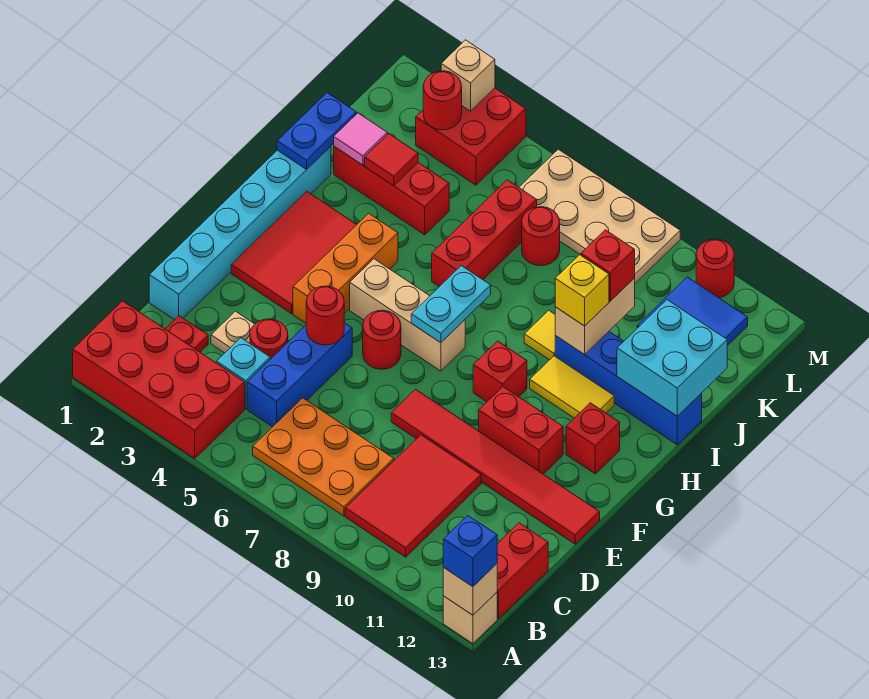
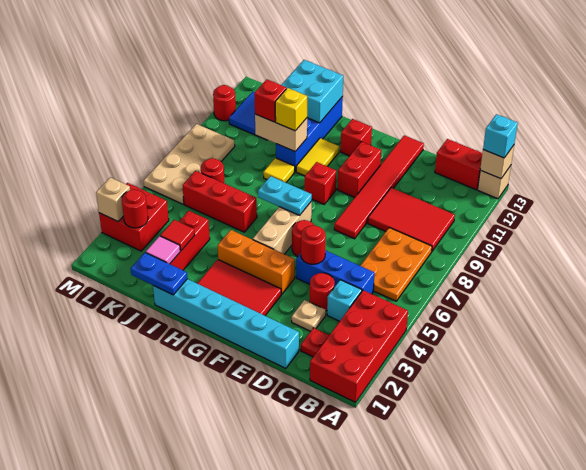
blue brick A13 level 3 -> cyan brick A13 level 3

